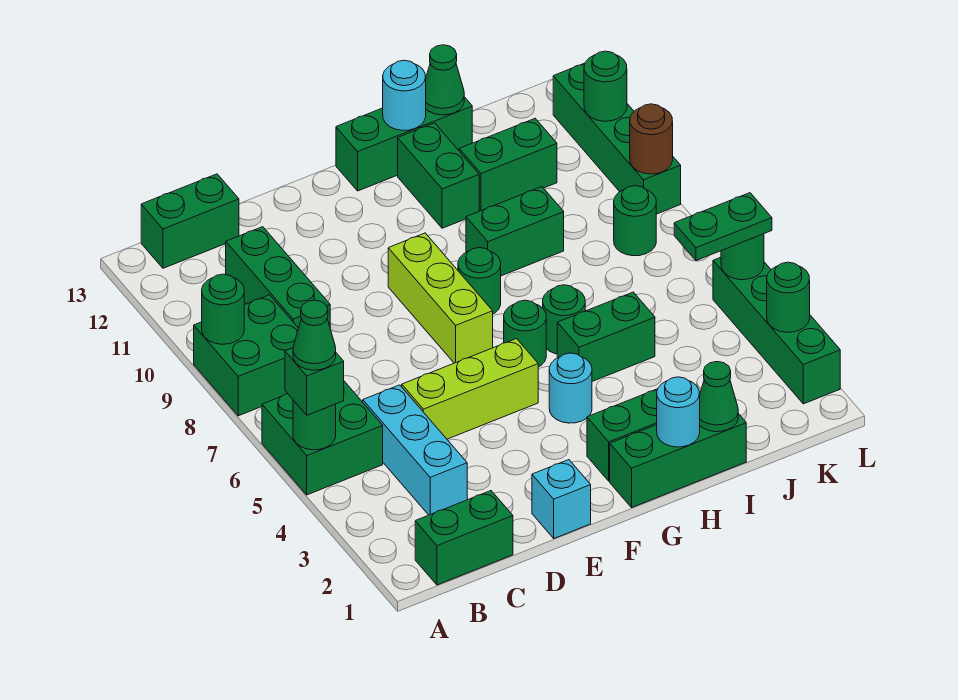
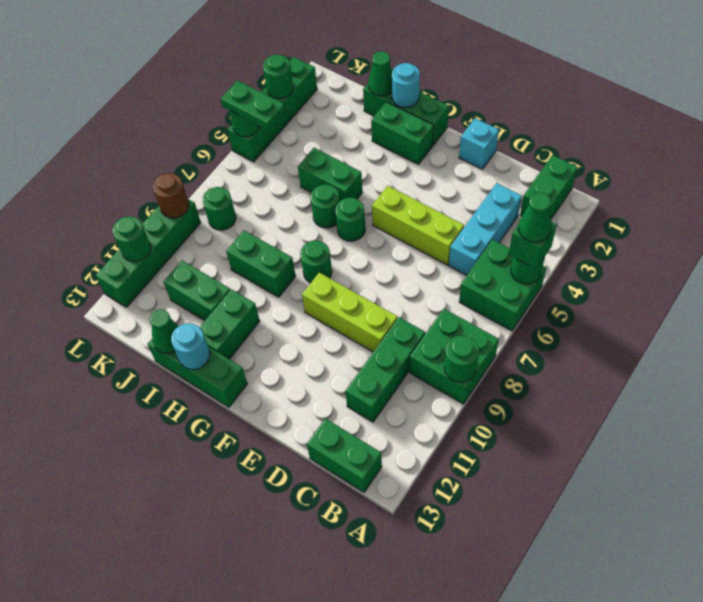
green brick B1:C1 level 1 -> green brick B1:B2 level 1
lime brick F7:F9 level 1 -> lime brick D9:F9 level 1
cyan round brick G4 level 1 -> none

